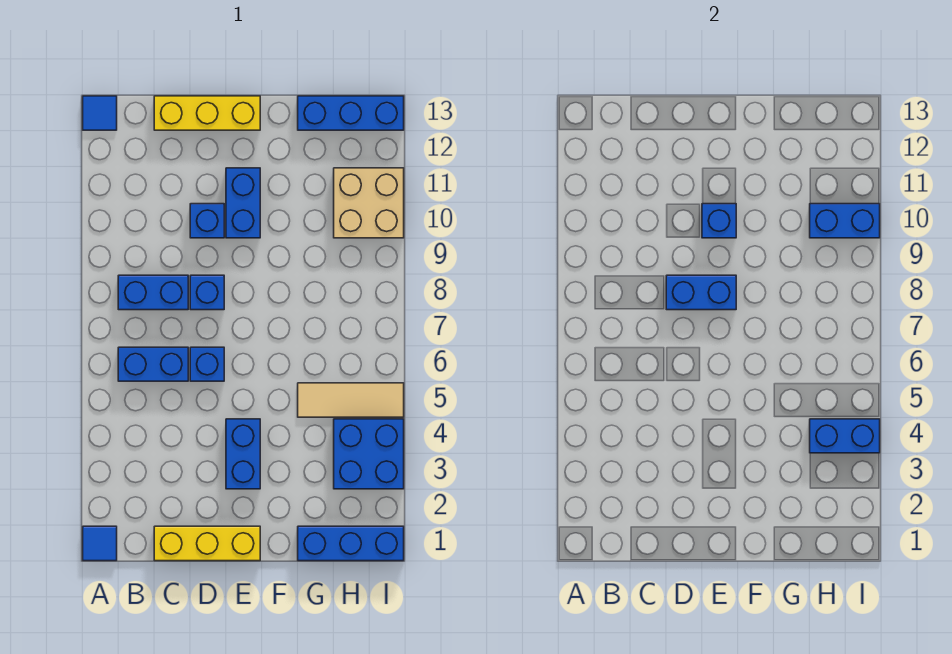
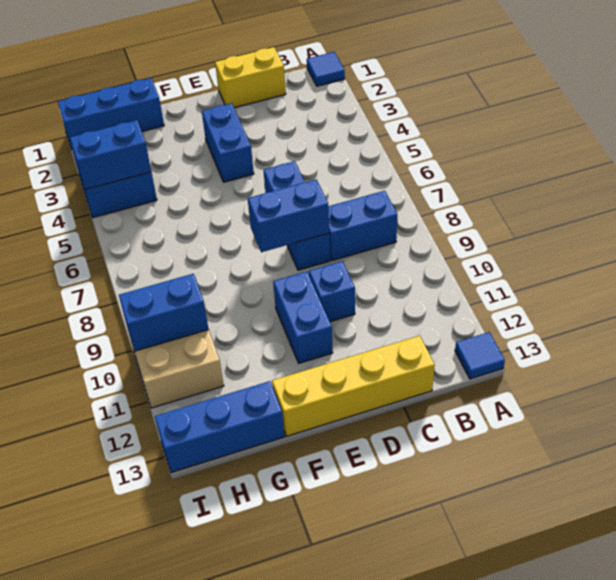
blue brick B6:C6 level 1 -> none
yellow brick C1:E1 level 1 -> yellow brick C1:D1 level 1
yellow brick C13:E13 level 1 -> yellow brick C13:F13 level 1
blue brick E10 level 2 -> none
tan tile G5:I5 level 1 -> none

